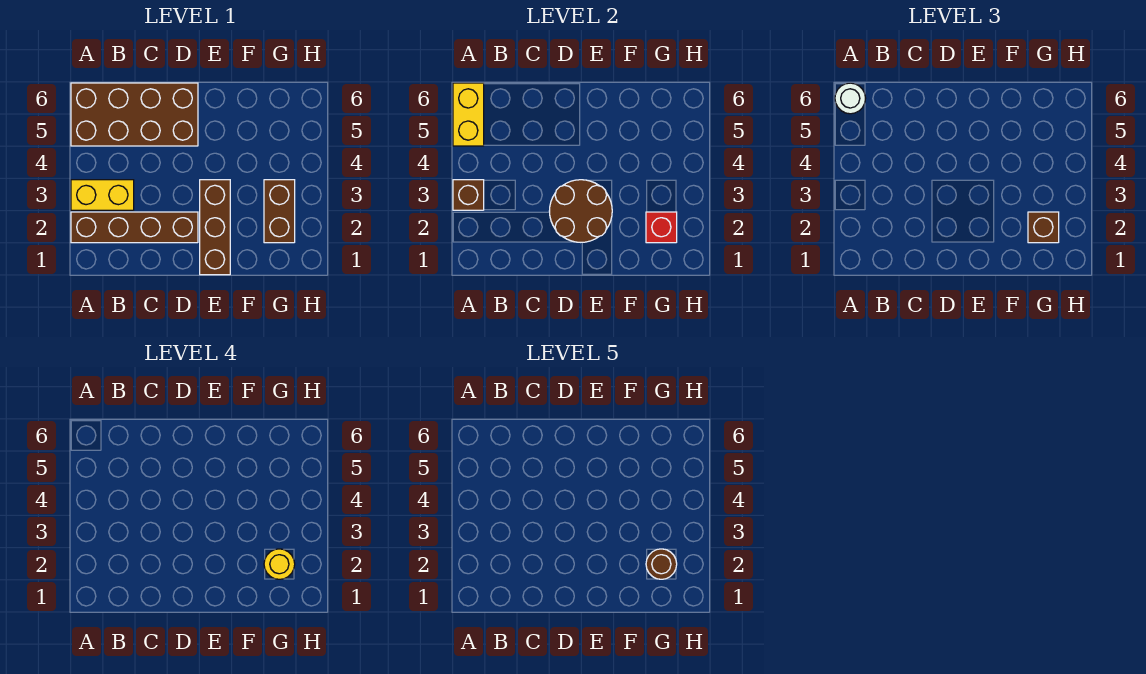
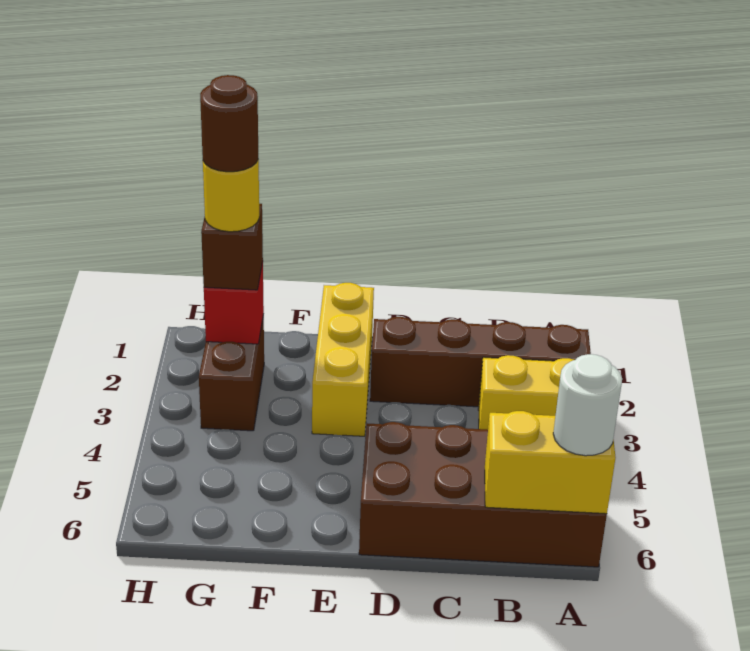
brown brick A3 level 2 -> none
yellow brick A5:A6 level 2 -> yellow brick A6:B6 level 2
brown round brick D2:E3 level 2 -> none
brown brick E1:E3 level 1 -> yellow brick E1:E3 level 1

